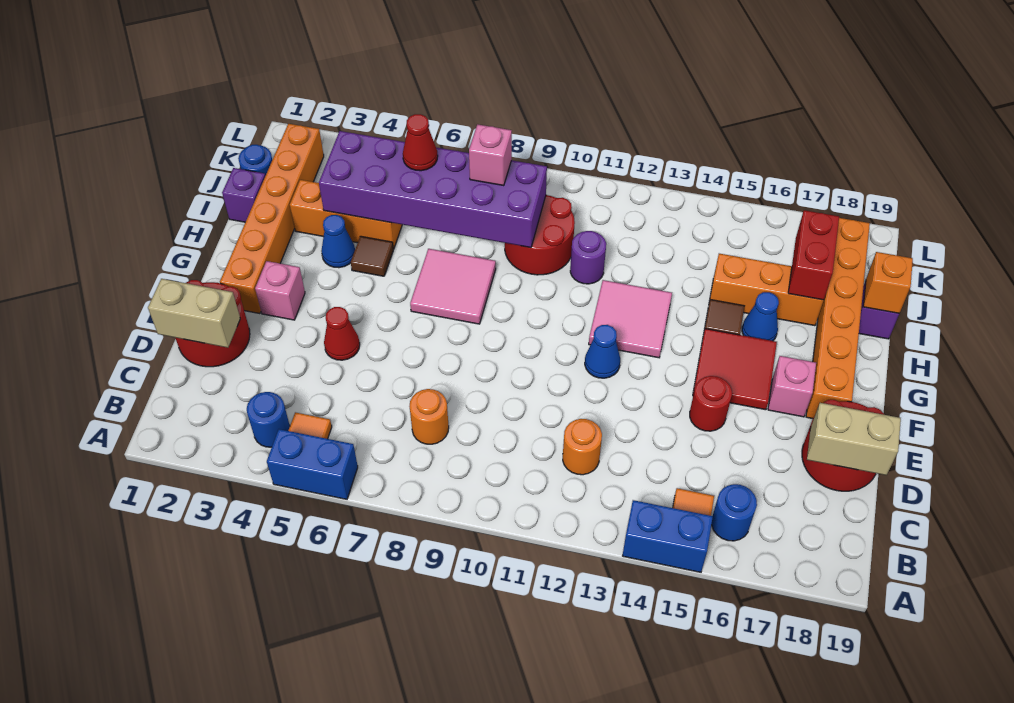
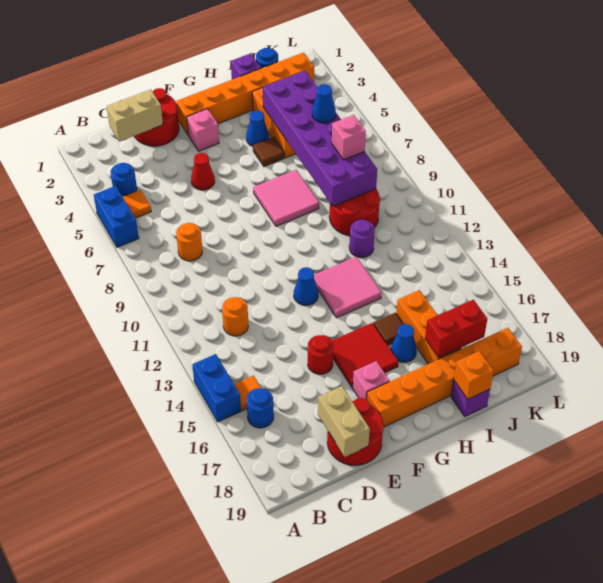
tan brick D1:D2 level 2 -> tan brick C2:D2 level 2
red cone J6 level 3 -> blue cone J6 level 3

